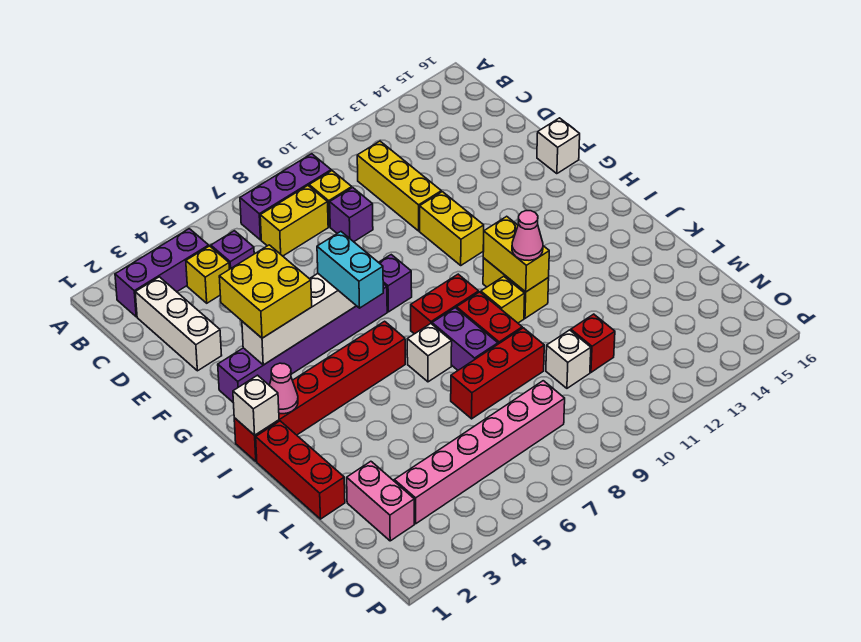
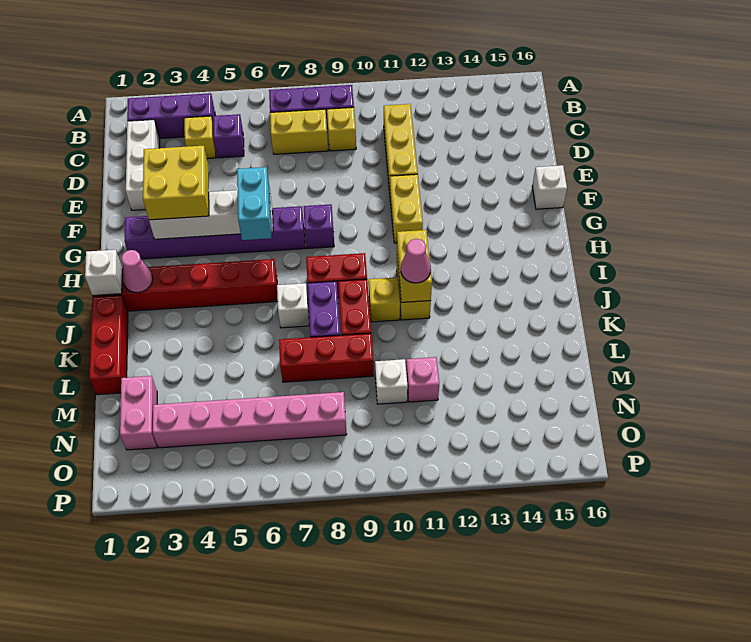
purple brick D9 level 1 -> none
red brick M11 level 1 -> pink brick M11 level 1

